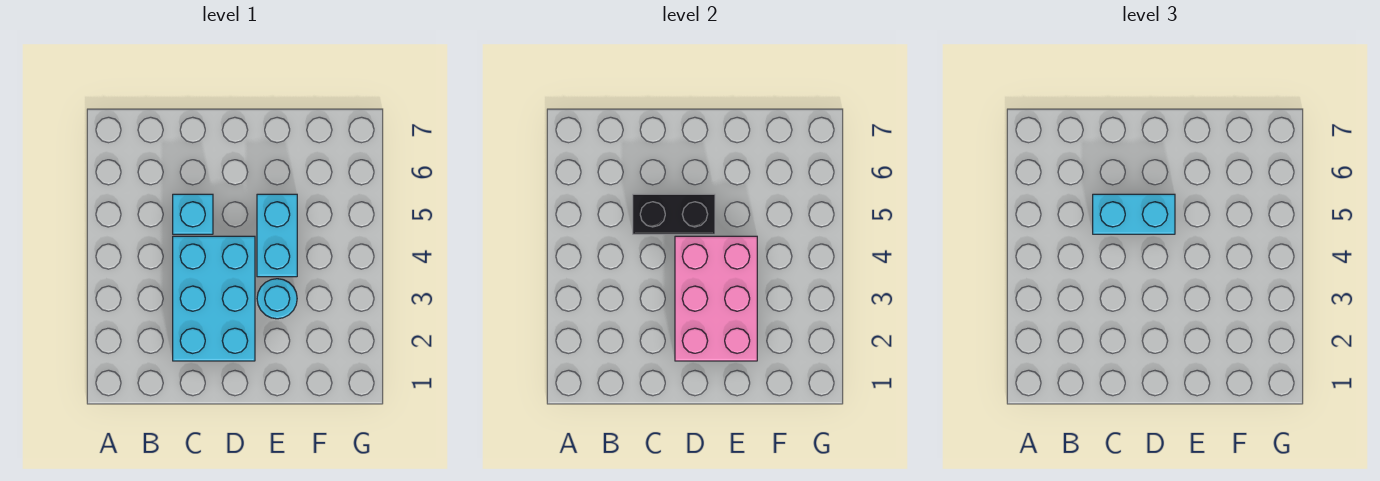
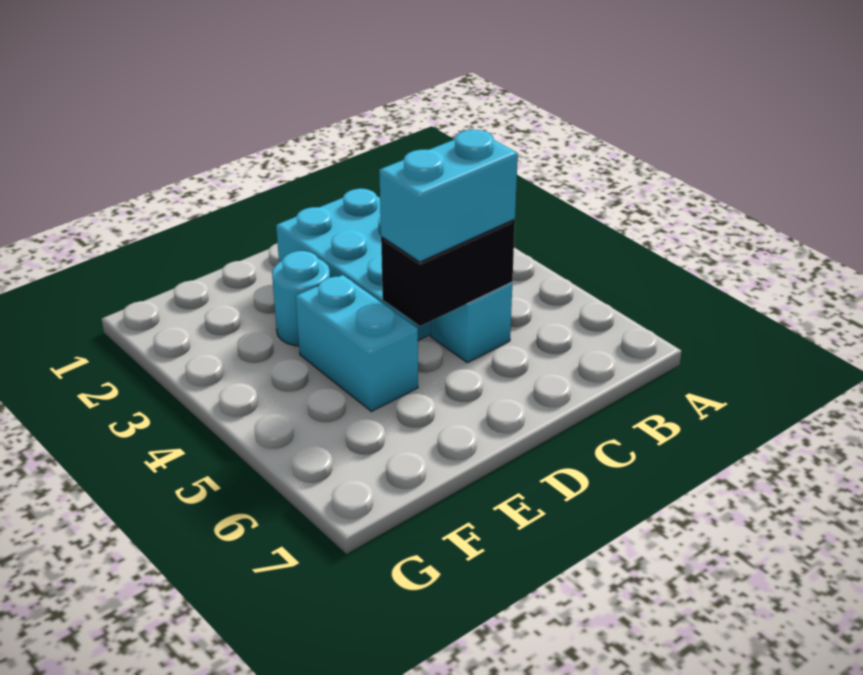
pink brick D2:E4 level 2 -> none

